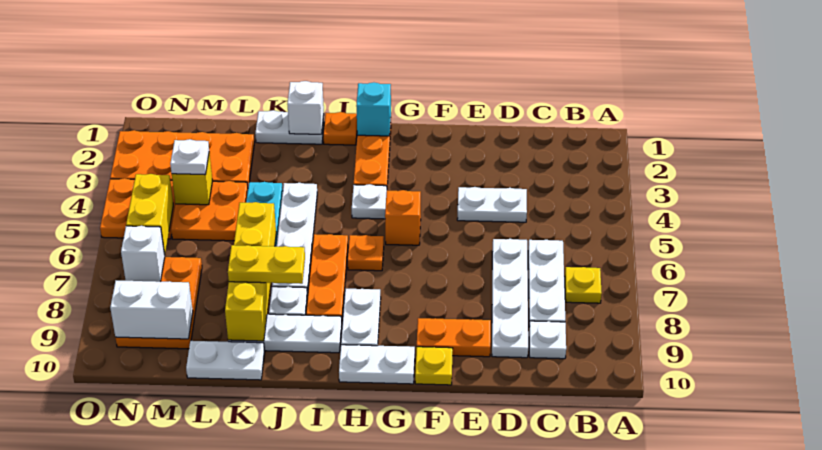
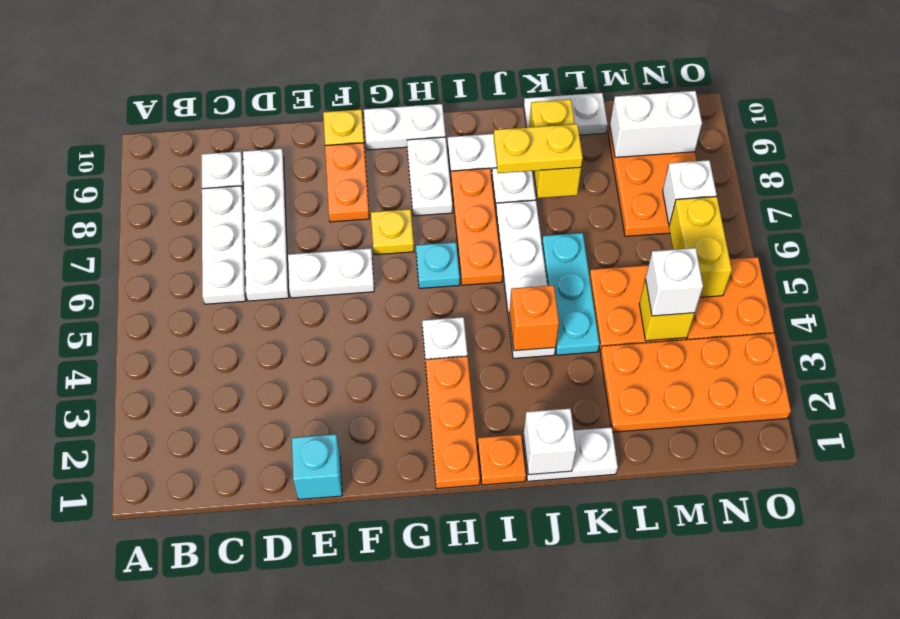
yellow plate B7 level 1 -> yellow plate G7 level 1
white plate D4:E4 level 1 -> white plate E6:F6 level 1
orange plate E9:F9 level 1 -> orange plate F8:F9 level 1
orange brick G5 level 1 -> orange brick J4 level 2
cyan brick H1 level 2 -> cyan brick E1 level 1
orange plate H6 level 1 -> cyan plate H6 level 1
yellow brick K6:K9 level 2 -> yellow brick K8:K9 level 2
white plate M4 level 3 -> white brick M4 level 3

